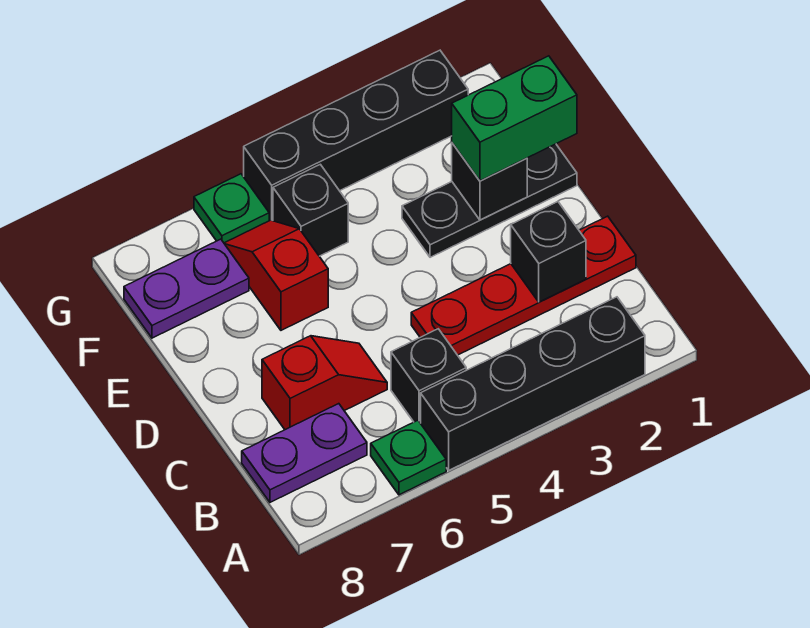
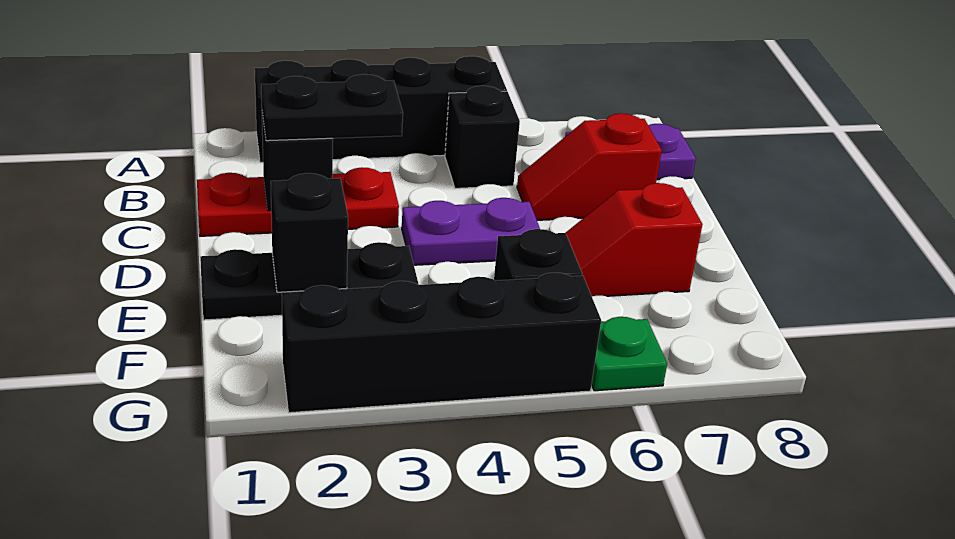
green plate A6 level 1 -> none
red plate C1:C4 level 1 -> red plate C1:C3 level 1
none -> black plate C2:C3 level 3
green brick E1:E2 level 3 -> none
red slope E6:F6 level 1 top E -> red slope E6:E7 level 1 top 7
purple plate F7:F8 level 1 -> purple plate D4:D5 level 1

